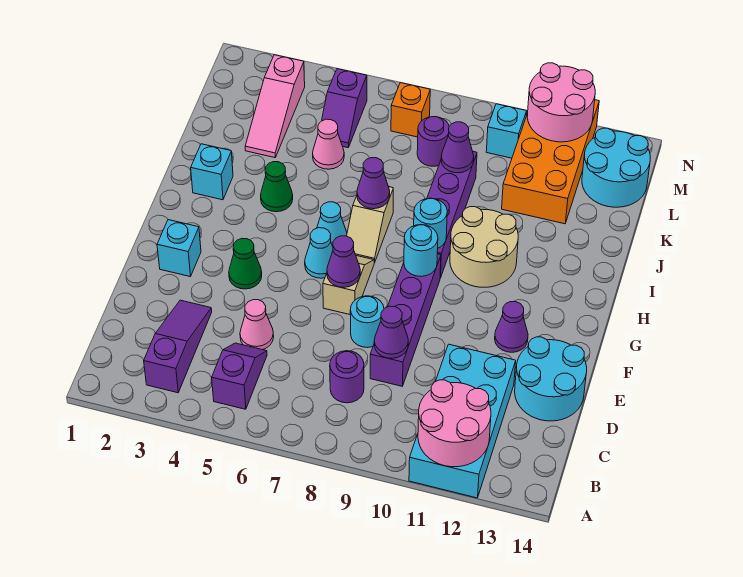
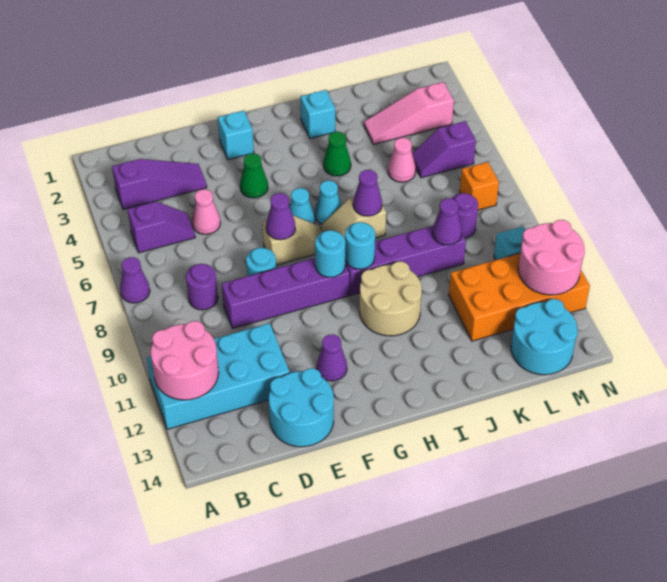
purple cone D9 level 2 -> purple cone A7 level 1

